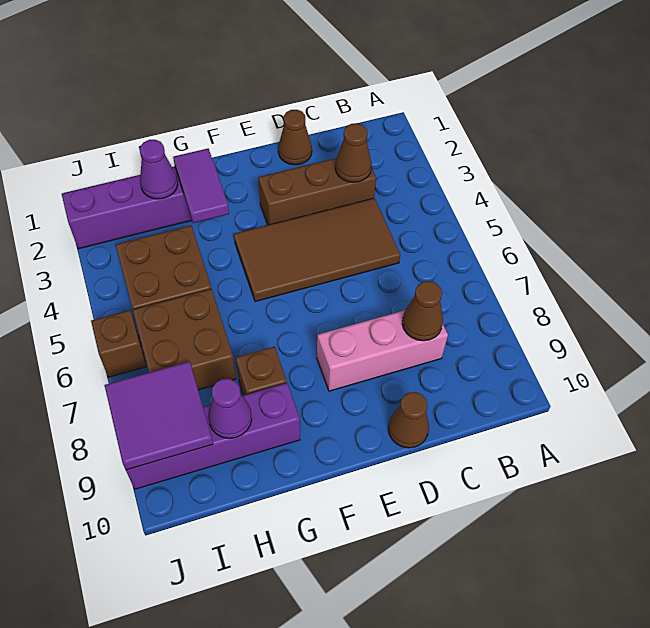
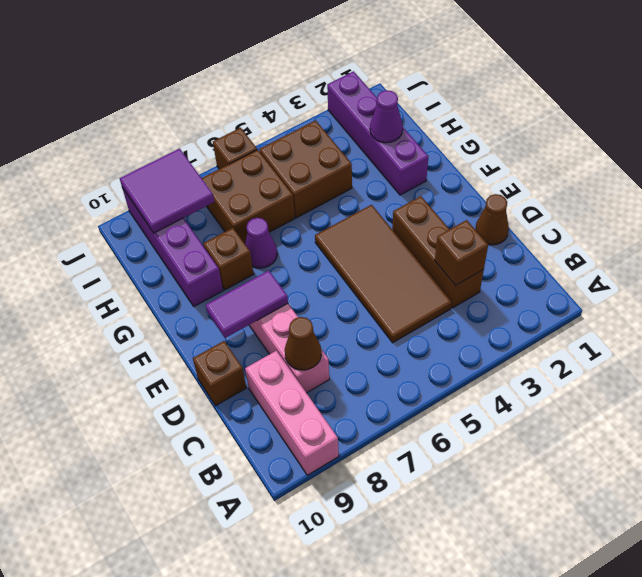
none -> pink brick A9:C9 level 1
brown cone C3 level 2 -> brown brick C3 level 2
brown cone D10 level 1 -> brown brick D10 level 1
purple tile G2:G3 level 2 -> purple tile E8:E9 level 2
purple cone H9 level 2 -> purple cone G7 level 1

